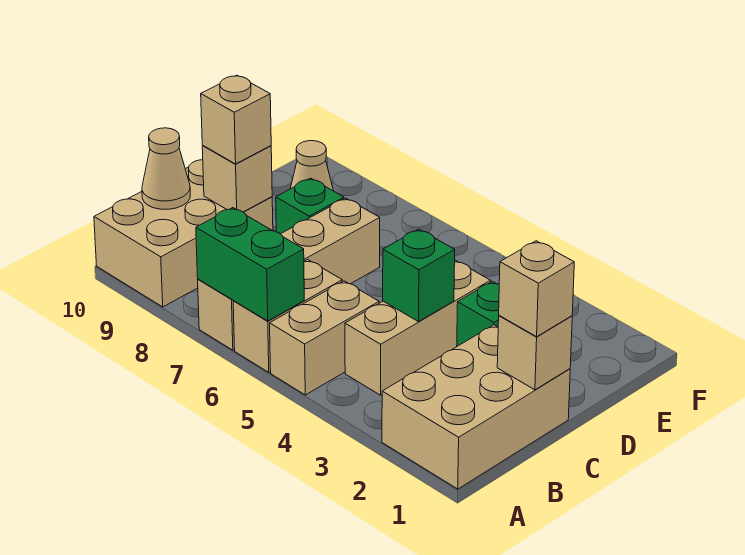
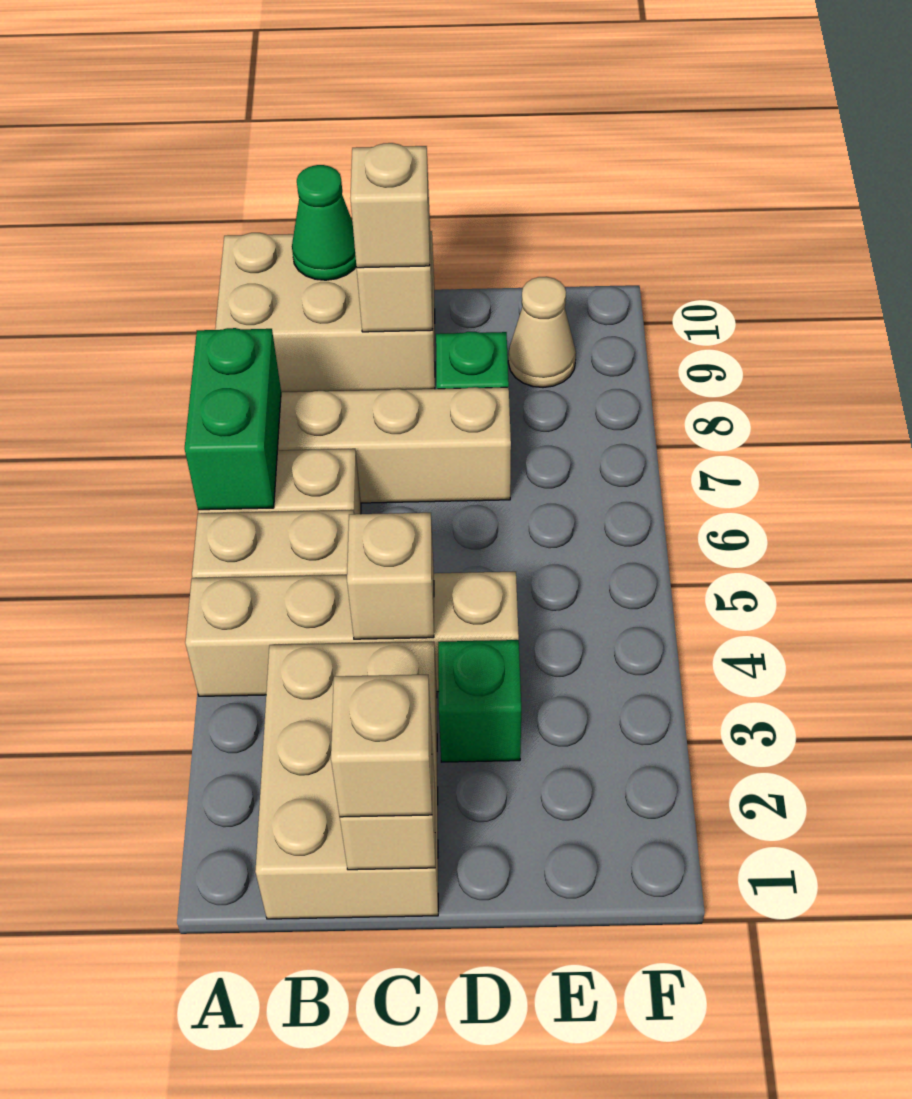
tan brick A1:C2 level 1 -> tan brick B1:C3 level 1
tan brick B4:D4 level 1 -> tan brick A4:D4 level 1
tan cone B10 level 2 -> green cone B10 level 2
green brick C4 level 2 -> tan brick C4 level 2

